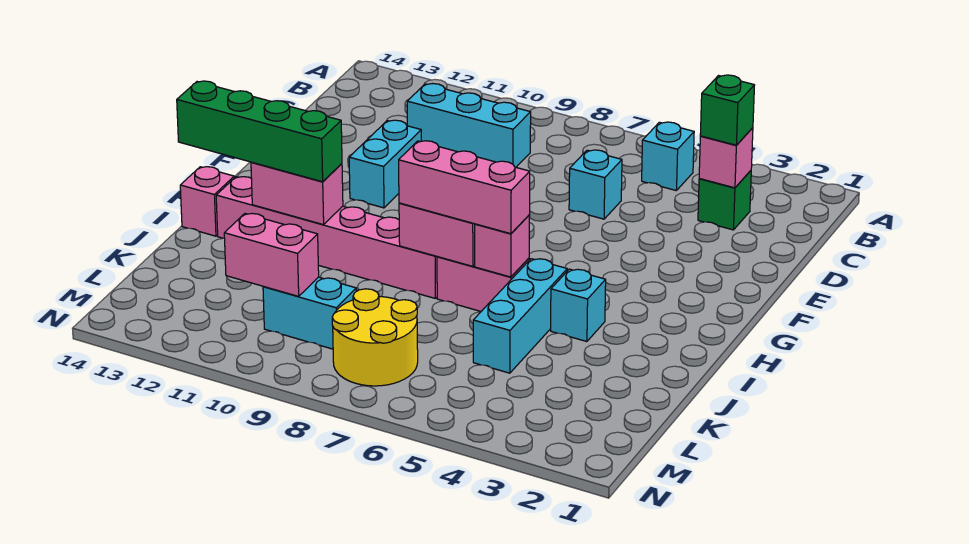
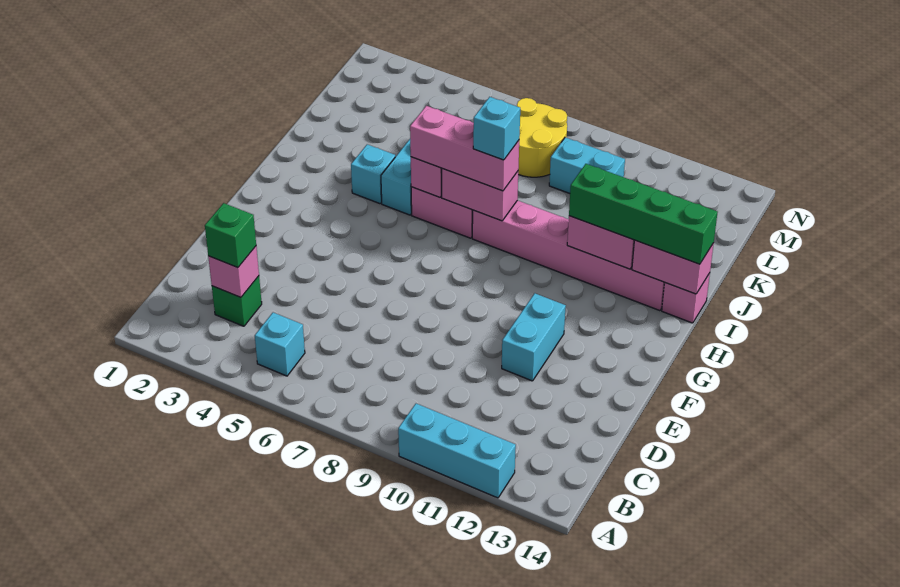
cyan brick C9:C11 level 1 -> cyan brick A10:A12 level 1
cyan brick D6 level 1 -> cyan brick I8 level 4
pink brick L10:L11 level 2 -> pink brick I13:I14 level 2

